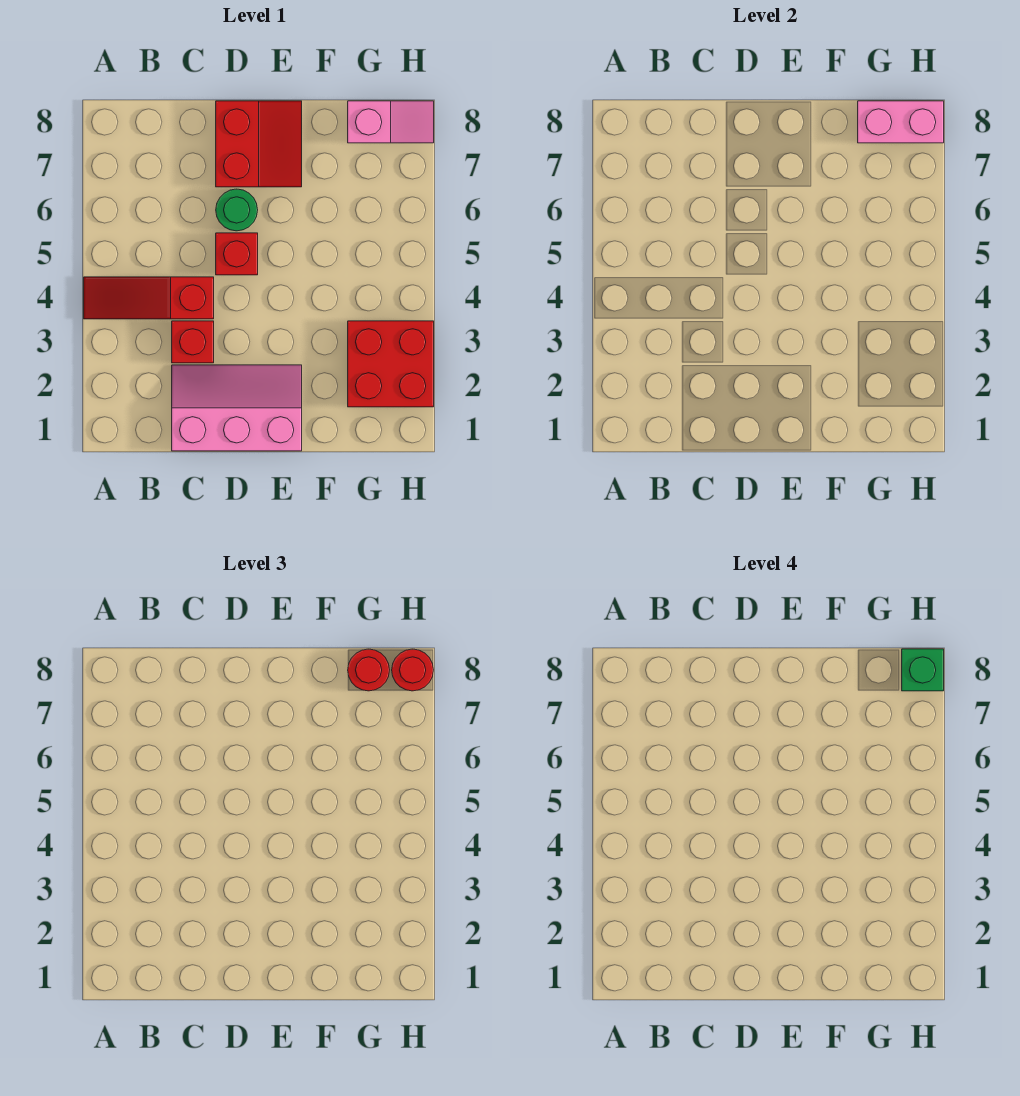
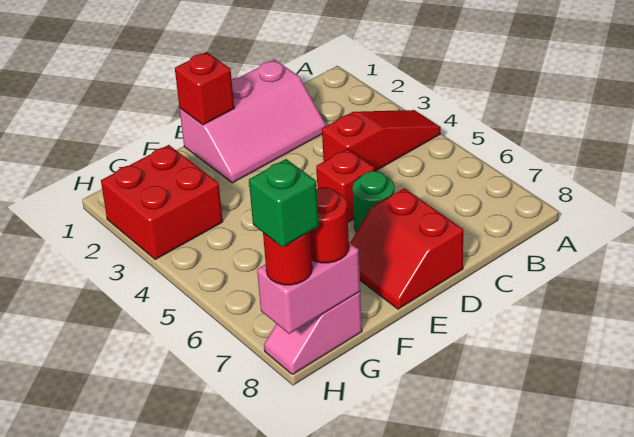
red brick C3 level 1 -> red brick E1 level 2

